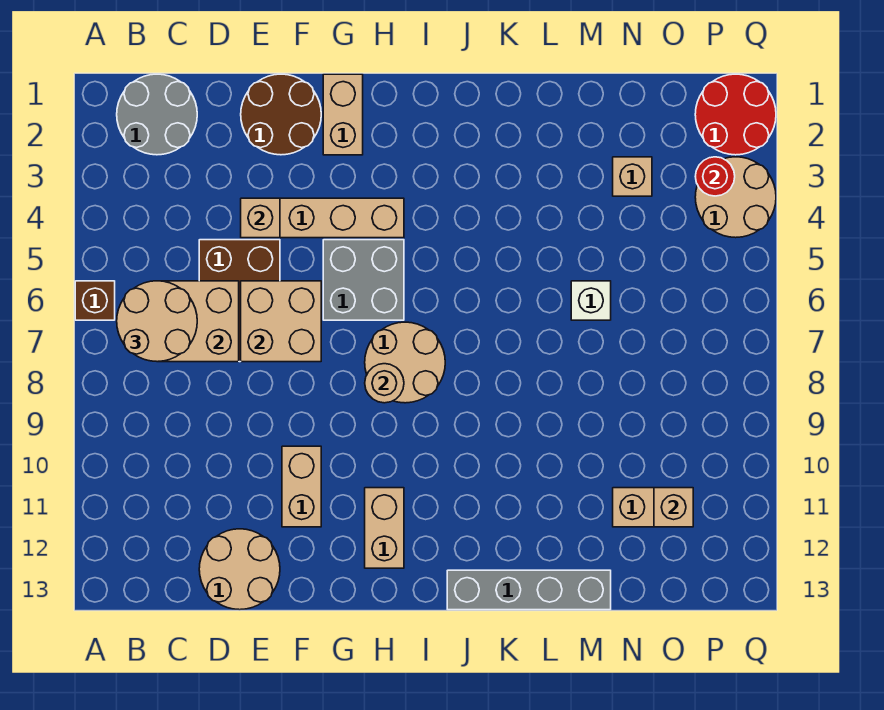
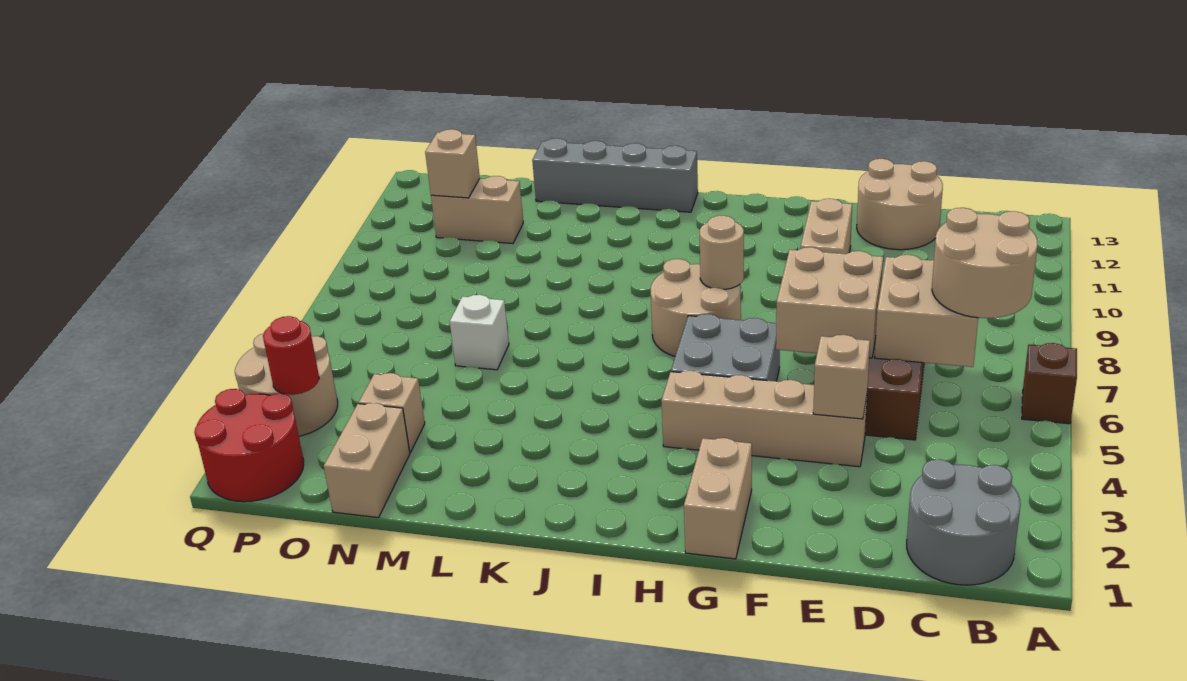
brown round brick E1:F2 level 1 -> none
tan brick H11:H12 level 1 -> tan brick N1:N2 level 1

